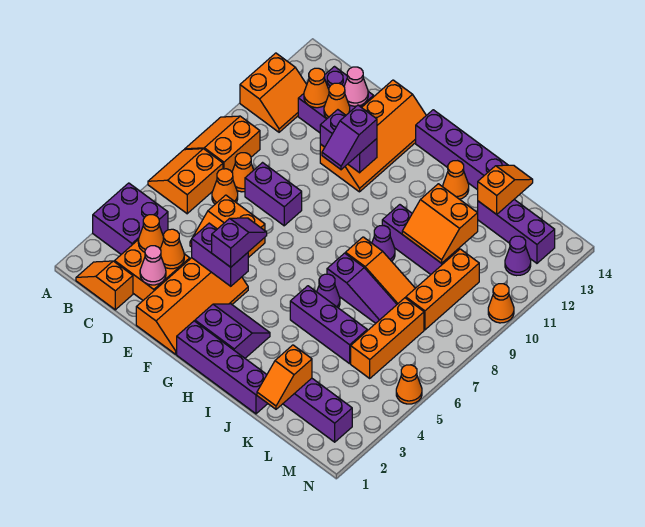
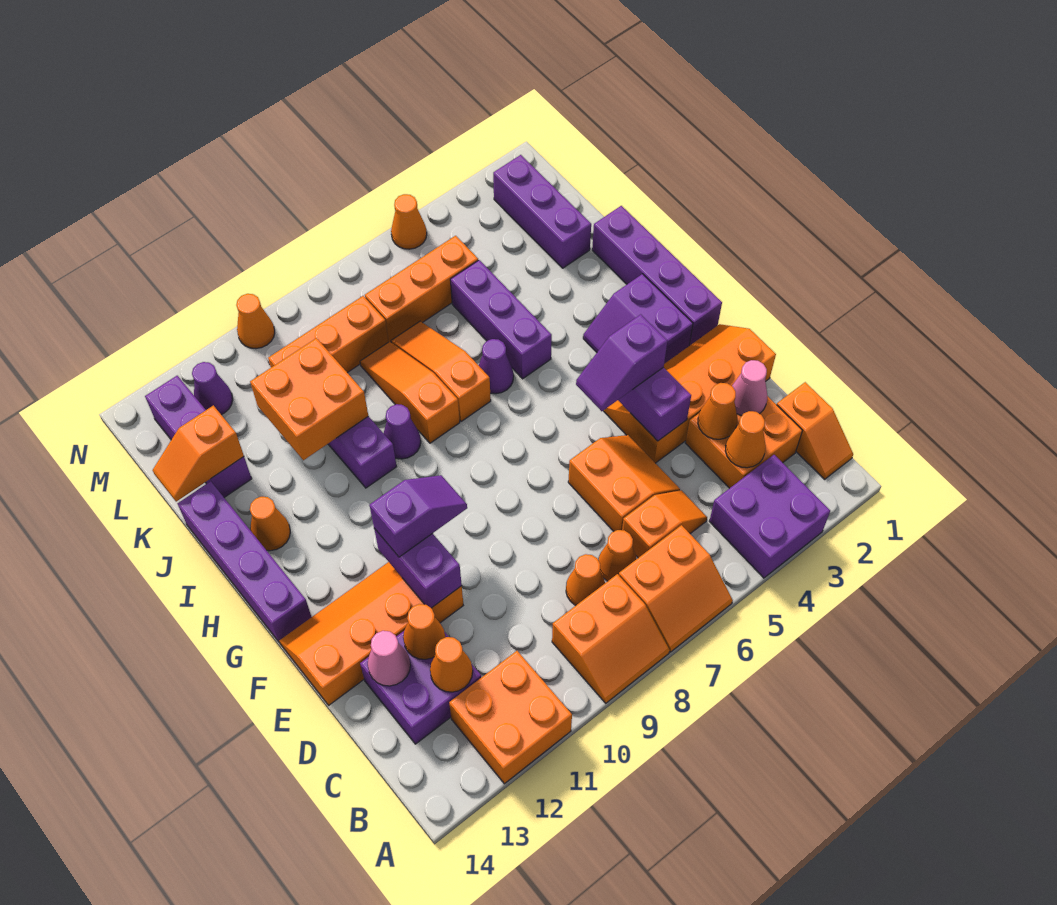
orange slope A11:B12 level 1 top A -> orange brick A11:B12 level 1
purple brick D8:E8 level 1 -> none
purple slope I7:K7 level 1 top I -> orange slope I7:K7 level 1 top I
orange slope J10:K11 level 2 top 11 -> orange brick J10:K11 level 2
orange slope K1:K2 level 2 top 2 -> orange slope C5:C6 level 1 top 6

